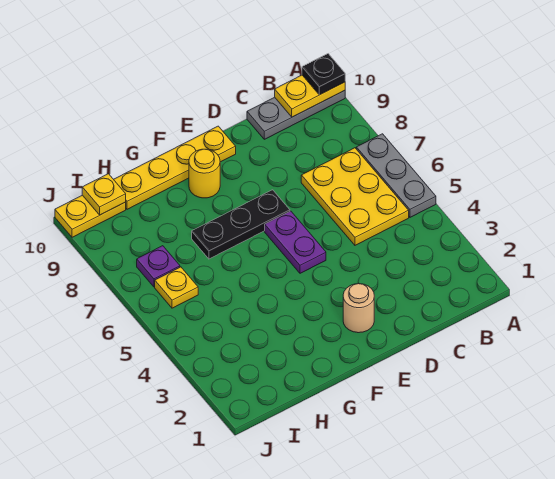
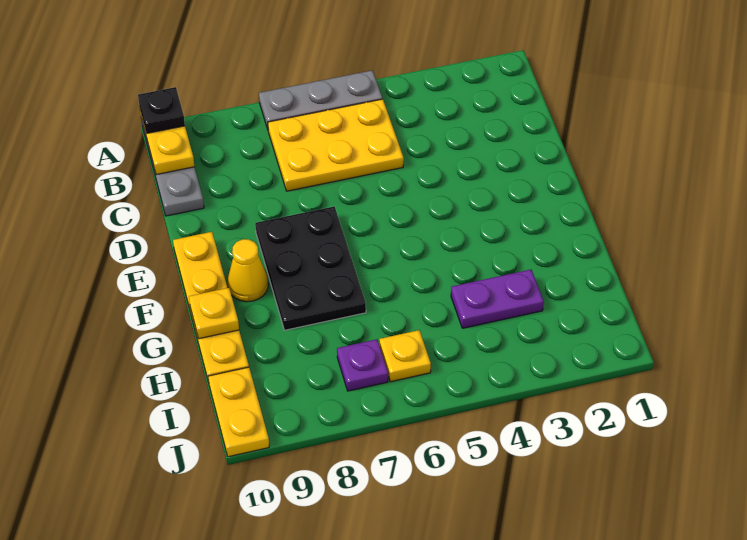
tan round brick E2 level 1 -> none
purple plate E5:E6 level 1 -> purple plate H3:H4 level 1
black plate E7:G7 level 1 -> black plate E7:G8 level 1
yellow round brick F9 level 1 -> yellow cone F9 level 1
yellow plate I10 level 2 -> yellow plate G10 level 2

